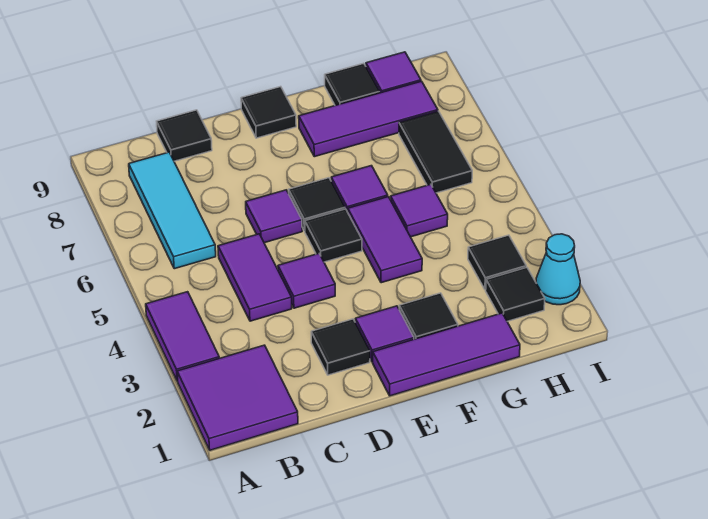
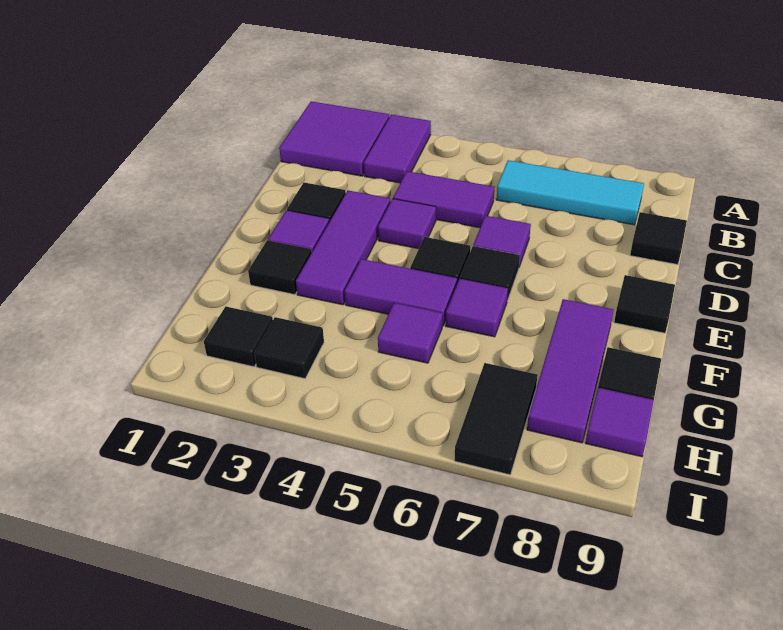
purple tile A3:A4 level 1 -> purple tile A3:B3 level 1
purple tile E1:G1 level 1 -> purple tile D3:F3 level 1
black tile H6:H7 level 1 -> black tile H7:I7 level 1
cyan cone I2 level 1 -> none

